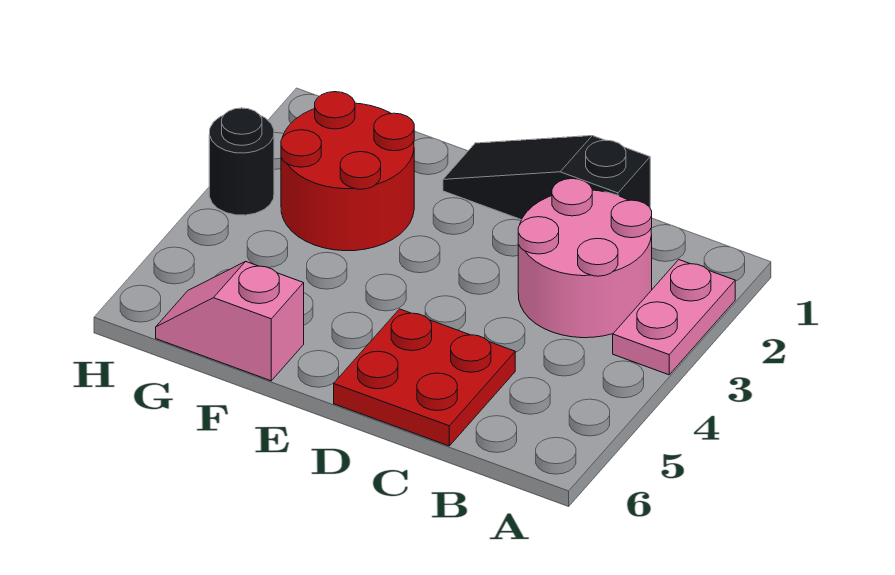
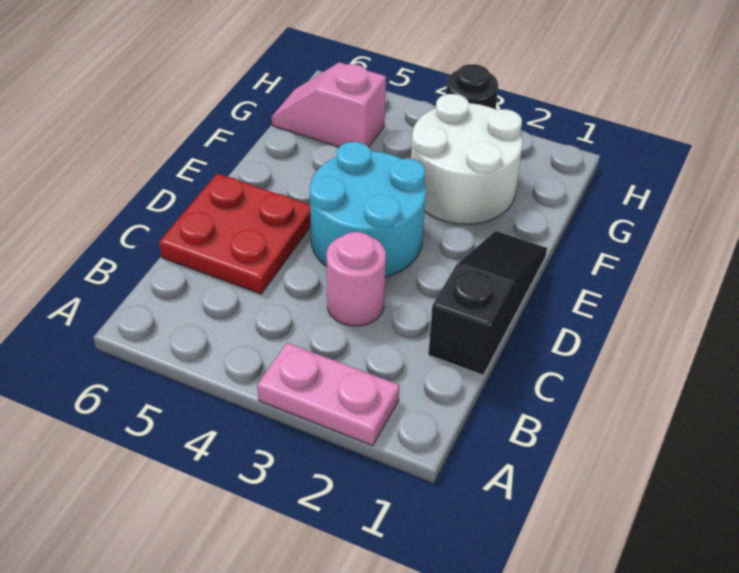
pink round brick B2:C3 level 1 -> pink round brick C3 level 1
none -> cyan round brick D3:E4 level 1
red round brick F2:G3 level 1 -> white round brick F2:G3 level 1
pink slope F6:G6 level 1 top F -> pink slope G5:G6 level 1 top 5

